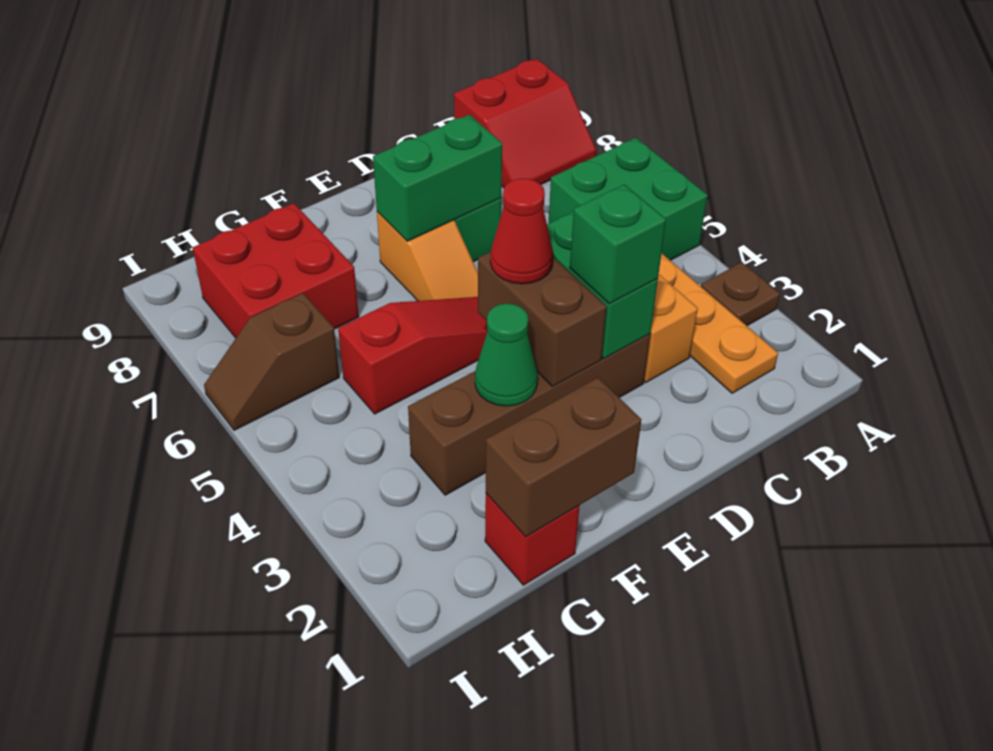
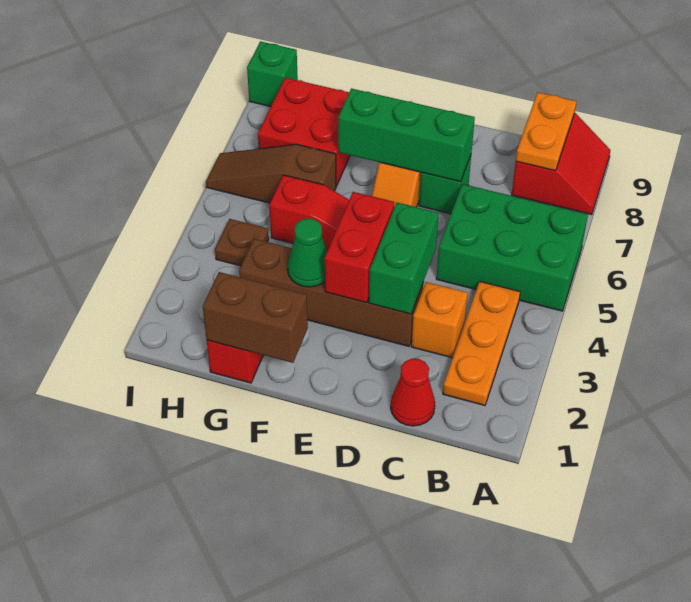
brown plate A3 level 1 -> brown plate H4 level 1
green brick A5:B6 level 1 -> green brick A5:C6 level 1
red slope A8:B9 level 1 top 9 -> red slope A8:B9 level 1 top B
none -> orange plate B8:B9 level 2
green brick D3 level 3 -> green brick I9 level 1
green brick D7:E7 level 2 -> green brick D7:F7 level 2
brown brick E3:E4 level 2 -> red brick E3:E4 level 2
red cone E4 level 3 -> red cone C1 level 1
brown slope H6:I6 level 1 top H -> brown slope G6:I6 level 1 top G

